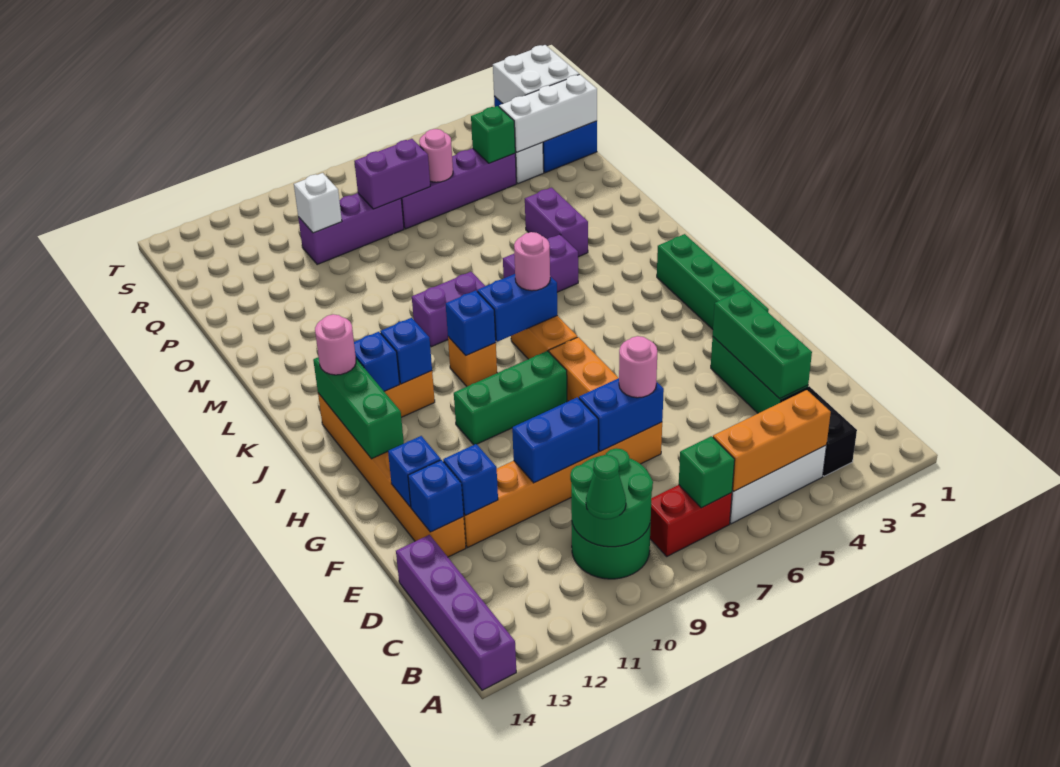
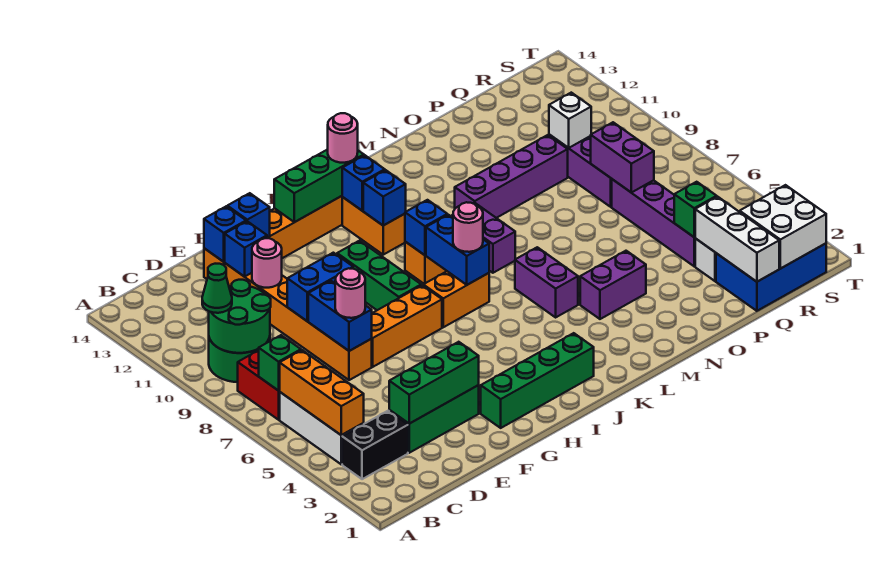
purple brick A14:D14 level 1 -> purple brick M10:P10 level 1
blue brick E9:E10 level 2 -> blue brick E9:F9 level 2
pink round brick Q6 level 2 -> pink round brick E11 level 2

